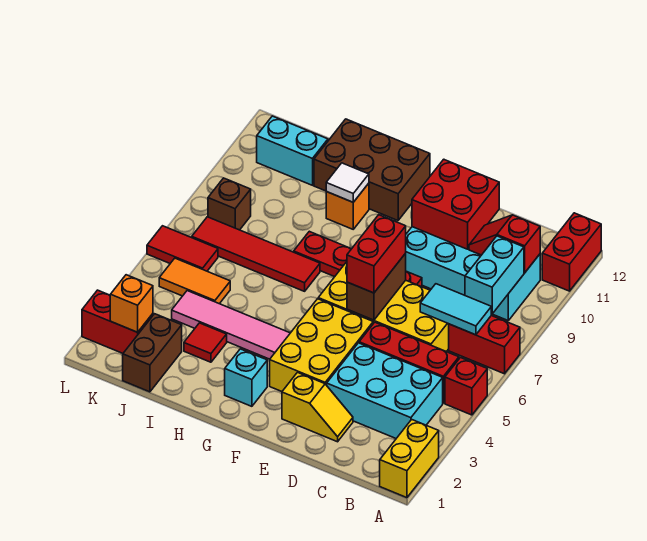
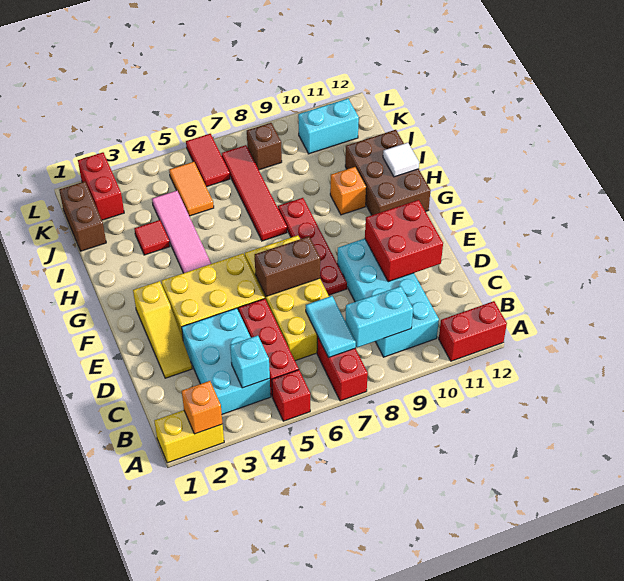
red slope B10:C10 level 2 top B -> none
yellow slope D2:E2 level 1 top E -> yellow slope D2:F2 level 1 top F
red brick E6:E7 level 3 -> none
cyan brick G2 level 1 -> cyan brick B4 level 2
white tile H10 level 2 -> white tile H12 level 2
brown brick J1:J2 level 1 -> brown brick J1:K1 level 1
cyan brick J11:K11 level 1 -> cyan brick K10:K11 level 1
orange brick K2 level 2 -> orange brick A2 level 2

